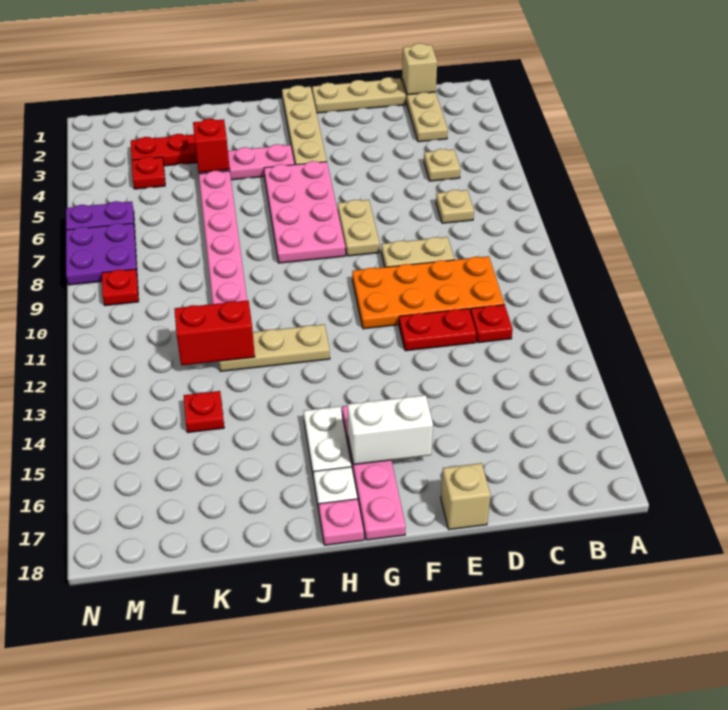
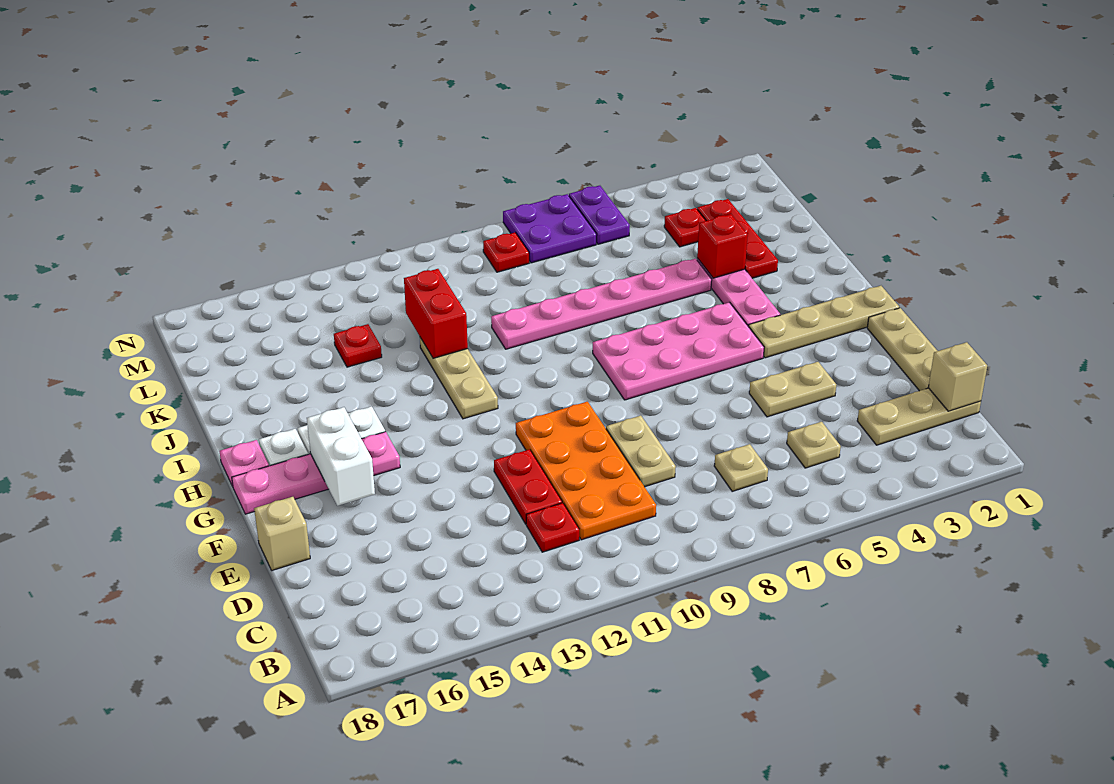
tan plate F7:F8 level 1 -> tan plate E4:E5 level 1

